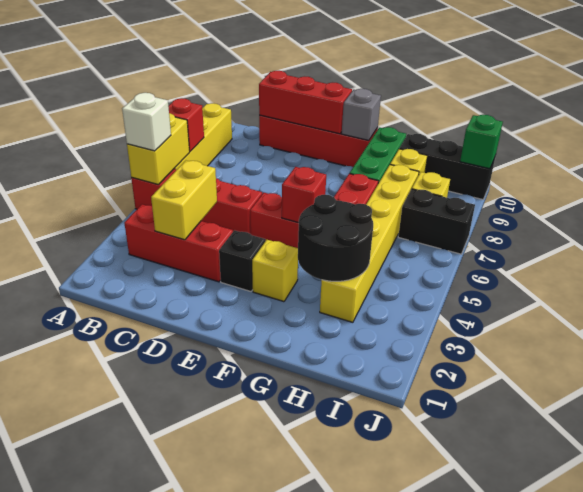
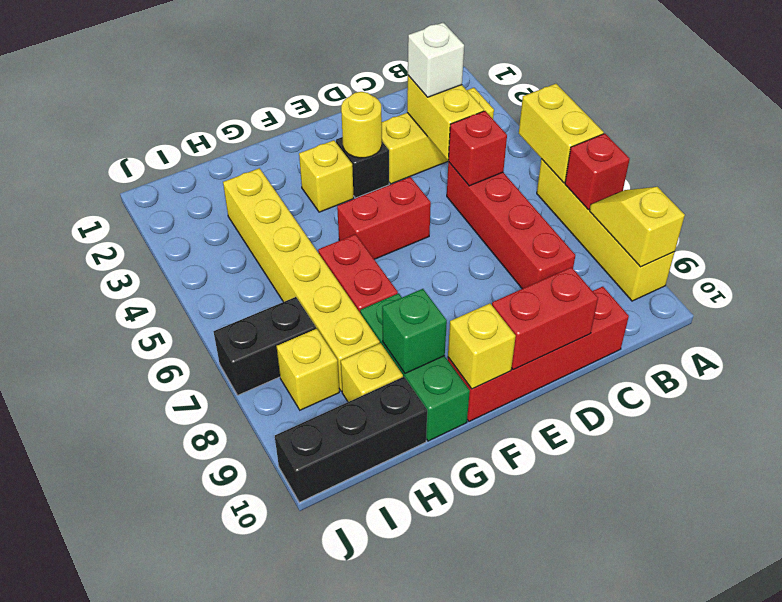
red brick A5:D5 level 1 -> red brick C5:C8 level 1
white brick A5 level 3 -> white brick C3 level 3
none -> yellow slope A8:A9 level 2 top 9
red brick B3:D3 level 1 -> yellow brick B3:D3 level 1
red brick C10:E10 level 2 -> red brick D10:E10 level 2
none -> yellow round brick E3 level 2
red brick F5 level 2 -> red brick C5 level 2
grey brick F10 level 2 -> yellow brick F10 level 2
black round brick G3:H4 level 2 -> none
green brick J10 level 2 -> green brick G9 level 2

